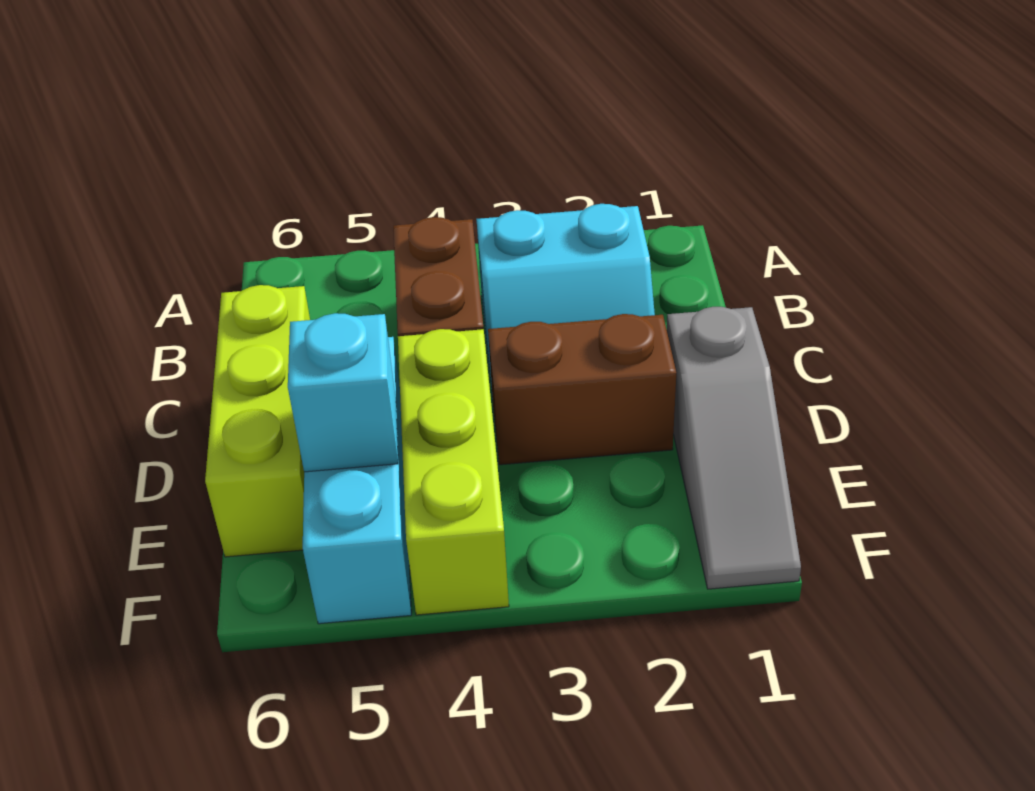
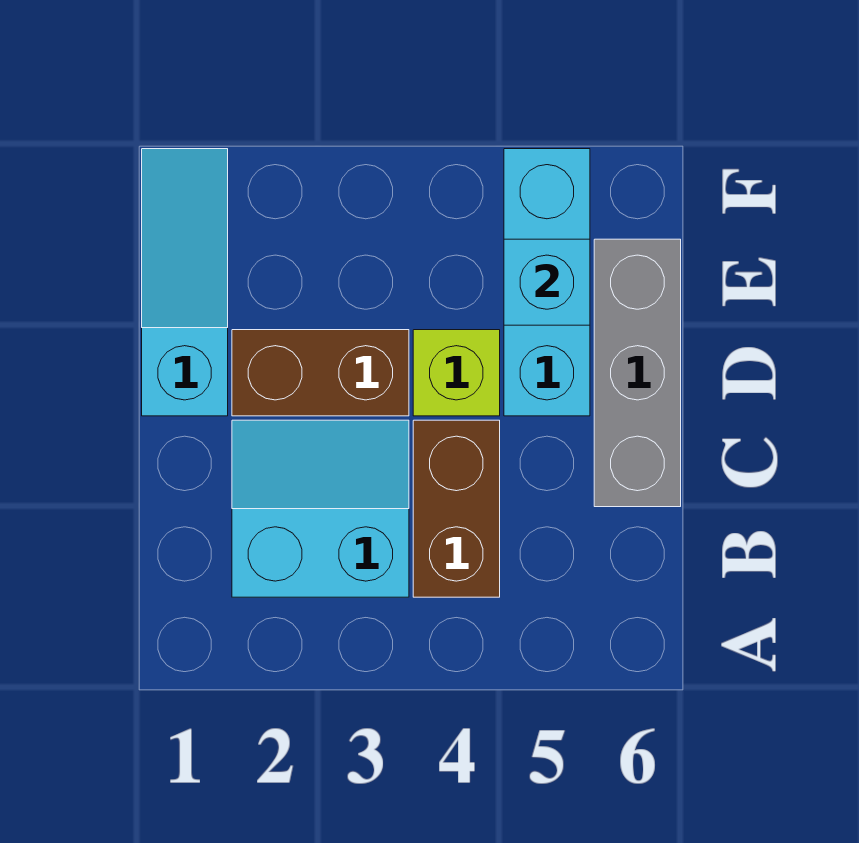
lime brick C6:E6 level 1 -> grey brick C6:E6 level 1
grey slope D1:F1 level 1 top D -> cyan slope D1:F1 level 1 top D
lime brick D4:F4 level 1 -> lime brick D4 level 1

